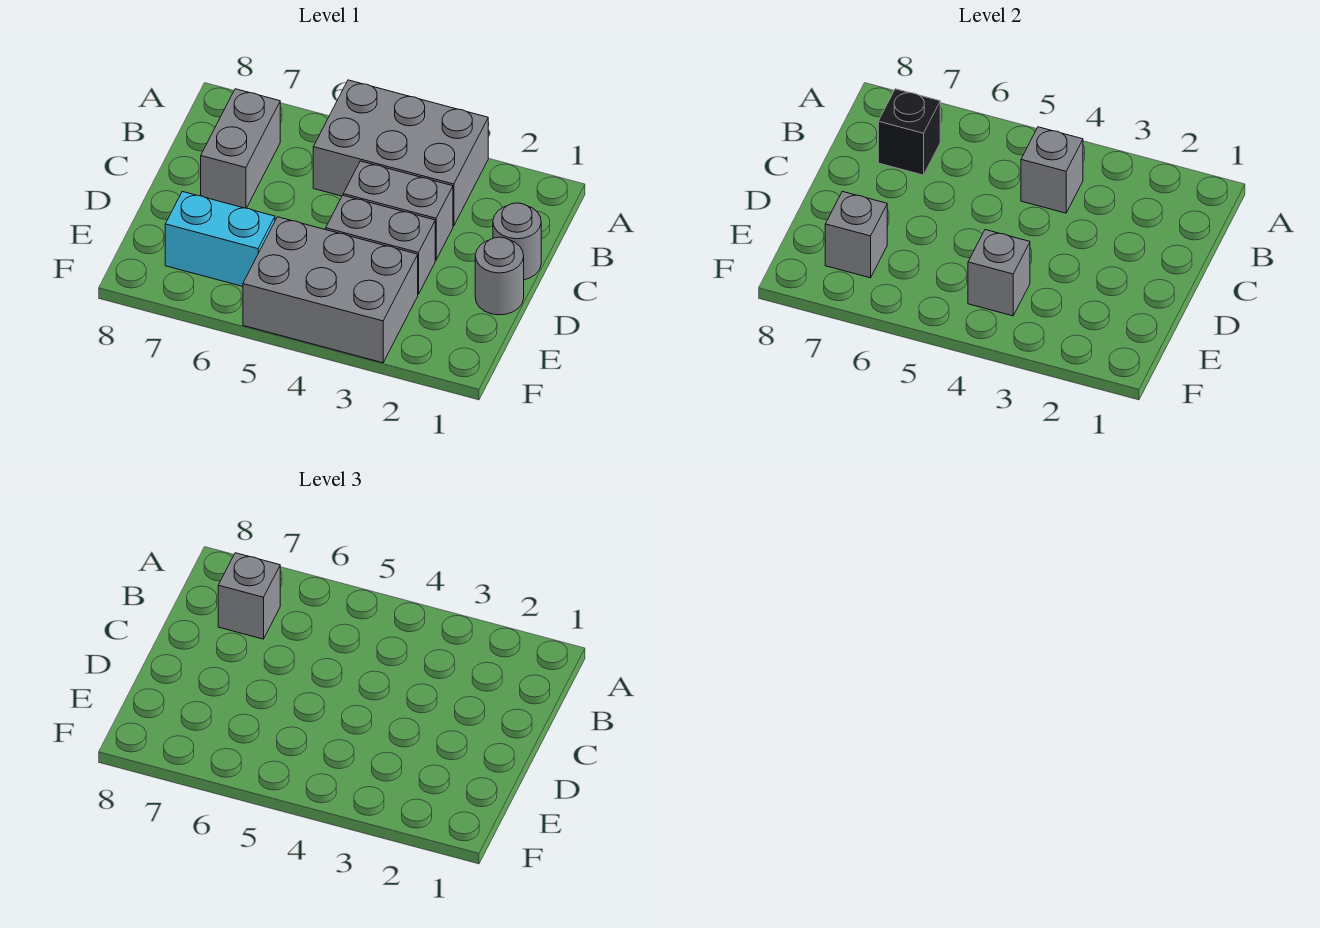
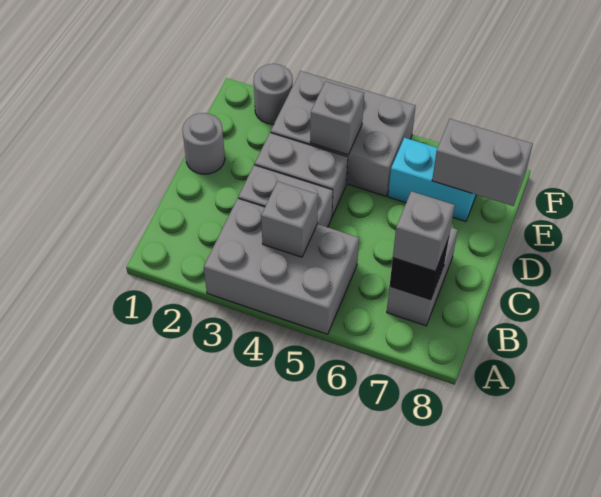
grey round brick C1 level 1 -> grey round brick F2 level 1
grey brick E7 level 2 -> grey brick E7:E8 level 2

